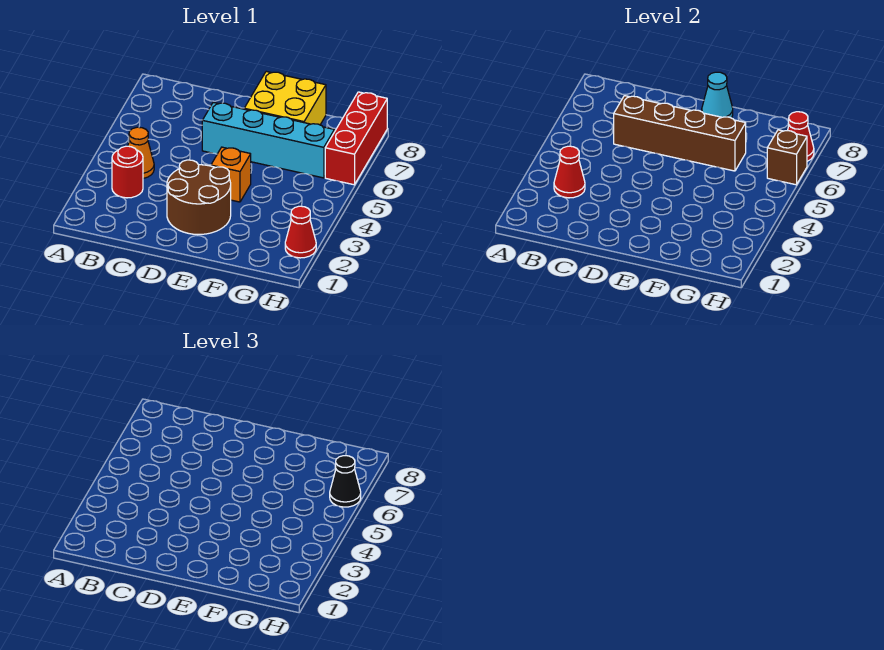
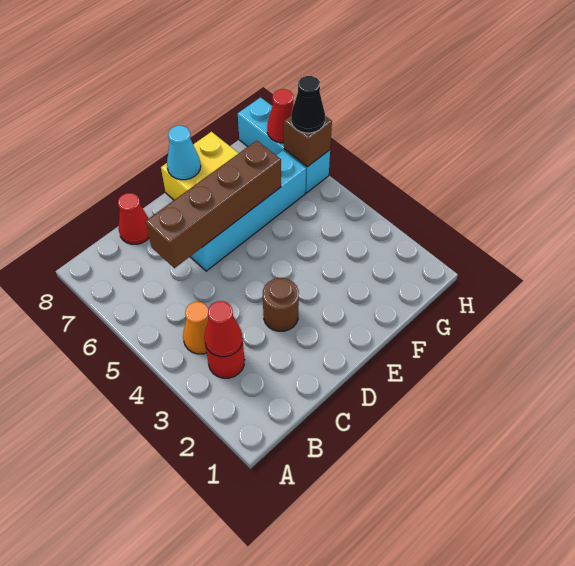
brown round brick D2:E3 level 1 -> brown round brick D3 level 1
orange brick E4 level 1 -> none
red cone H2 level 1 -> red cone C8 level 1
red brick H6:H8 level 1 -> cyan brick H6:H8 level 1

